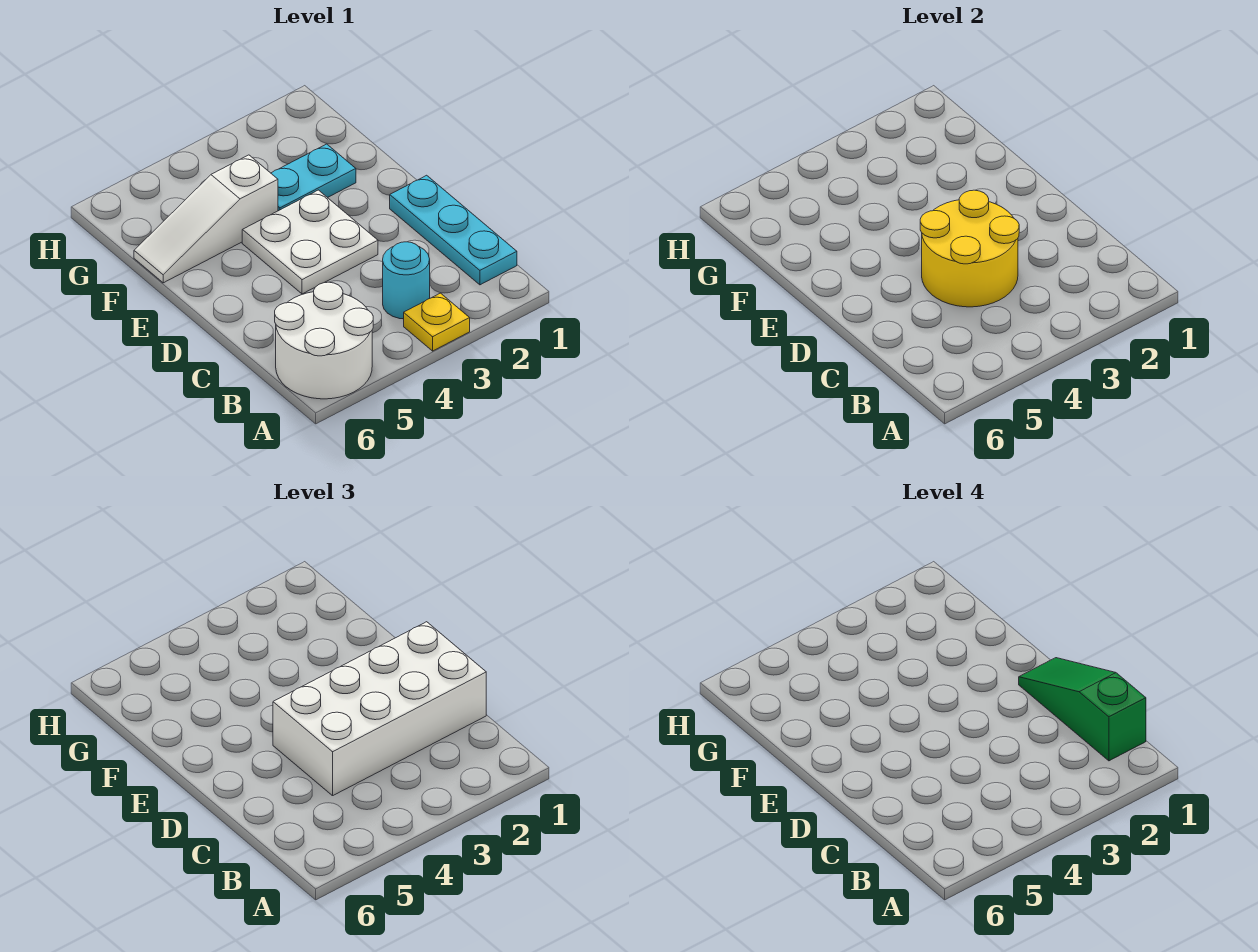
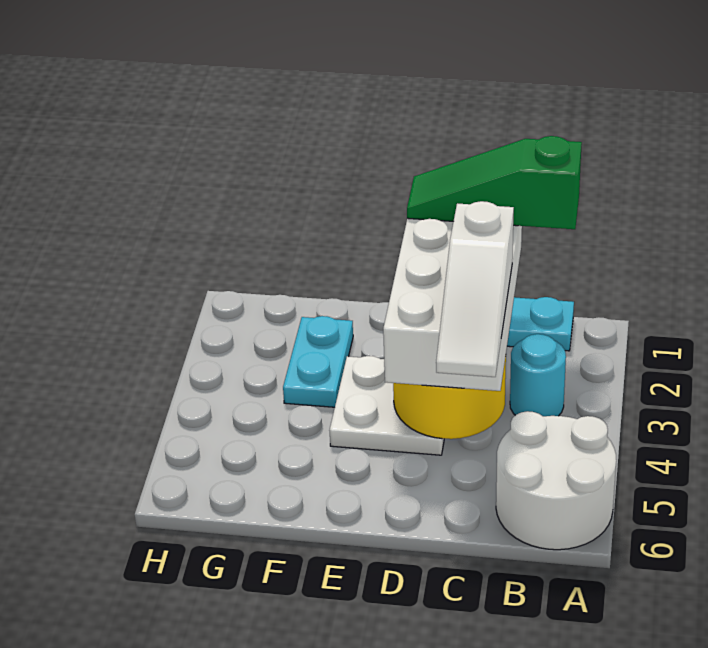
yellow plate A3 level 1 -> none
white slope F4:F6 level 1 top 4 -> white slope C3:C5 level 4 top 3

